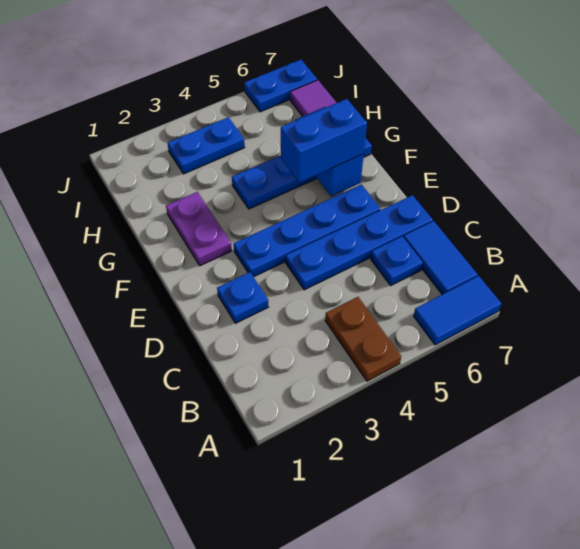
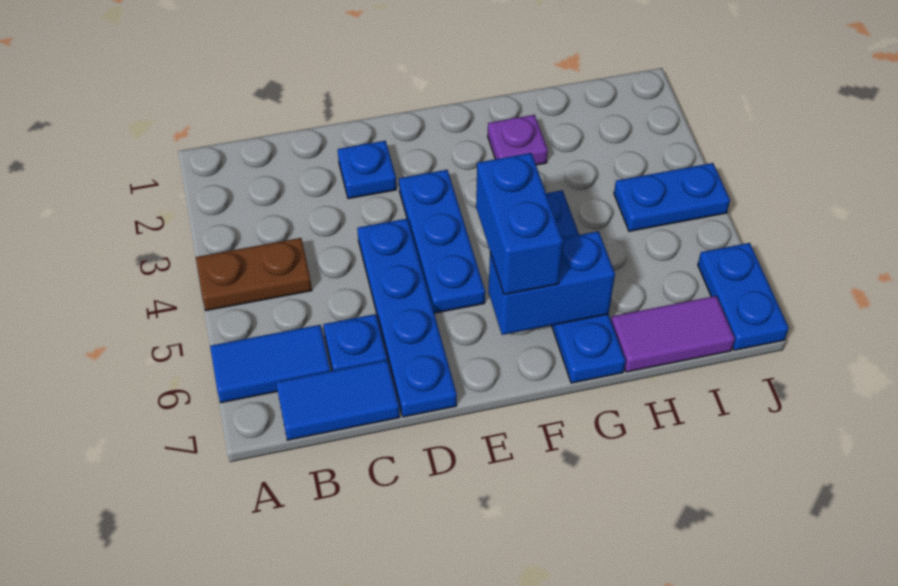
blue tile A6:A7 level 1 -> blue tile A6:B6 level 1
blue plate E3:E6 level 1 -> blue plate E3:E5 level 1
purple plate F2:G2 level 1 -> purple plate G2 level 1
blue plate I3:I4 level 1 -> blue plate I4:J4 level 1

